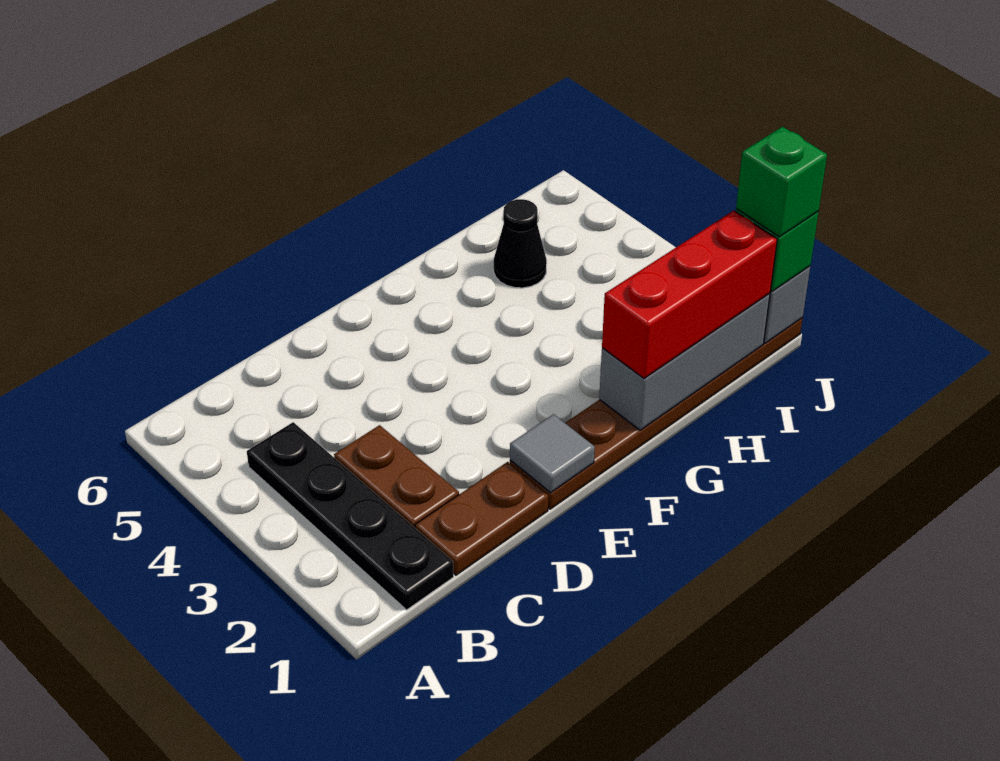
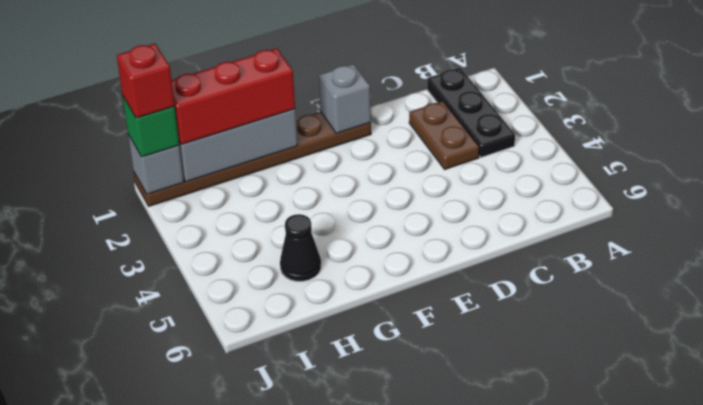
black plate B1:B4 level 1 -> black plate B1:B3 level 1
brown plate C1:D1 level 1 -> none
grey tile E1 level 2 -> grey brick E1 level 2
green brick J1 level 4 -> red brick J1 level 4

